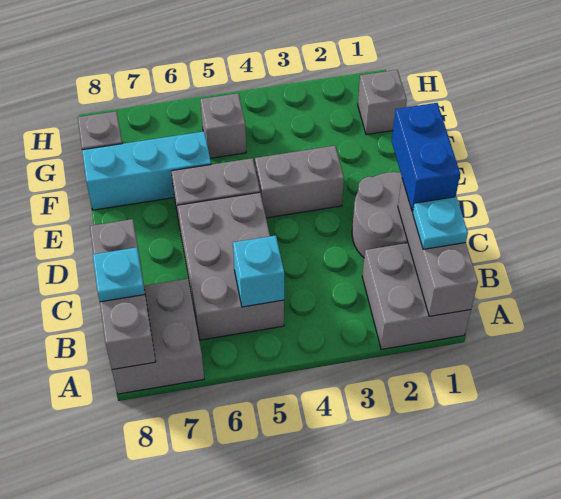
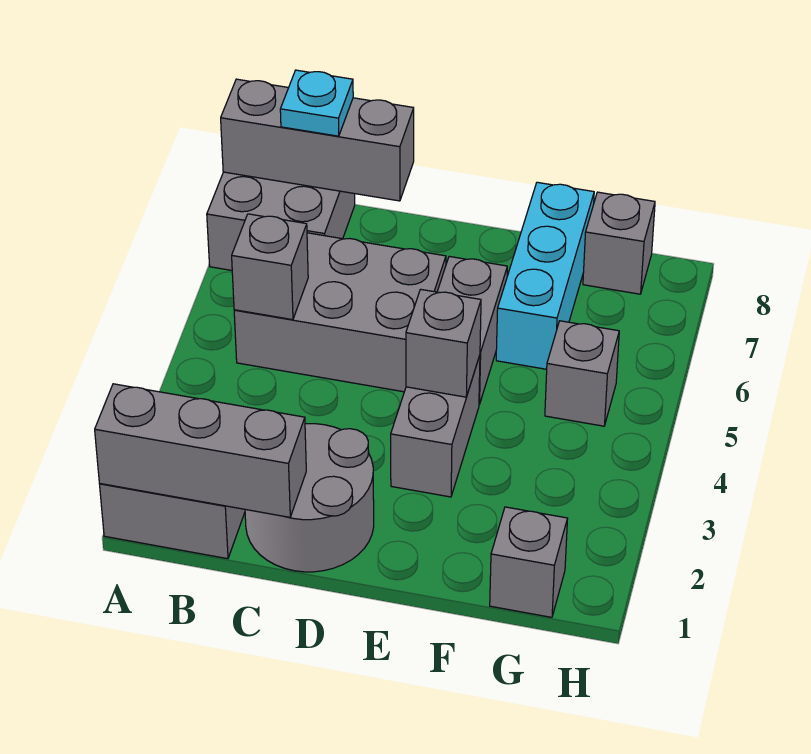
cyan plate B1 level 3 -> none
cyan brick B5 level 2 -> grey brick B5 level 2
blue brick C1:D1 level 3 -> none
none -> grey brick E4 level 2

